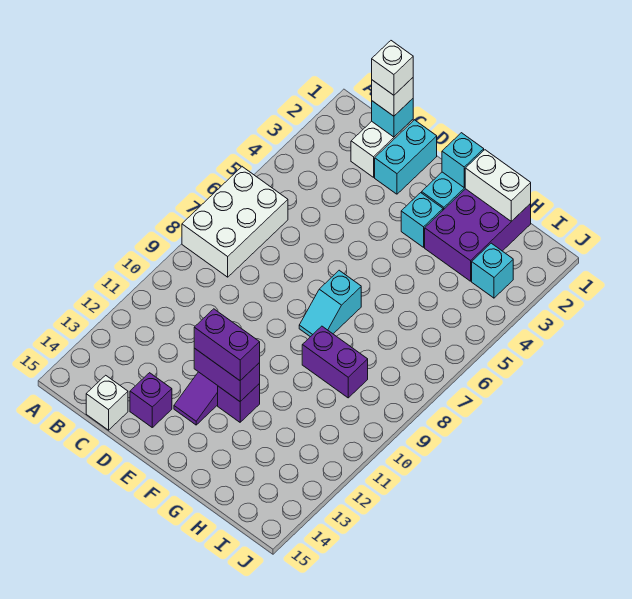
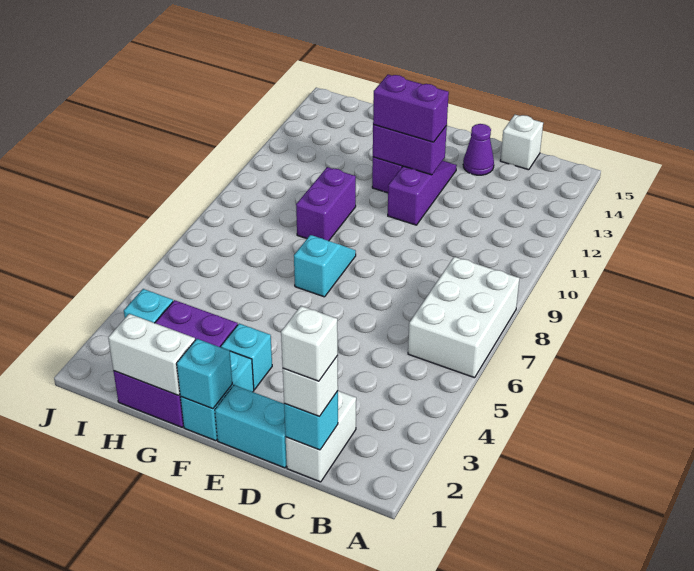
cyan brick D1:D2 level 1 -> cyan brick D1:E1 level 1
purple brick D14 level 1 -> purple cone D14 level 1
purple brick G9:H9 level 1 -> purple brick G9:G10 level 1

